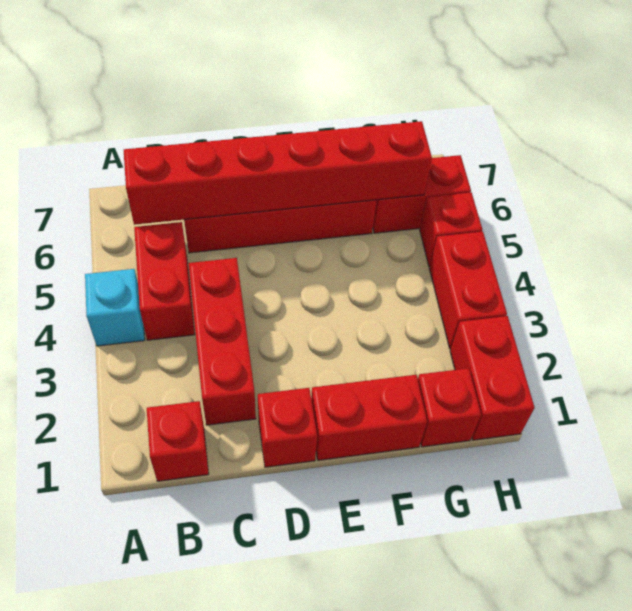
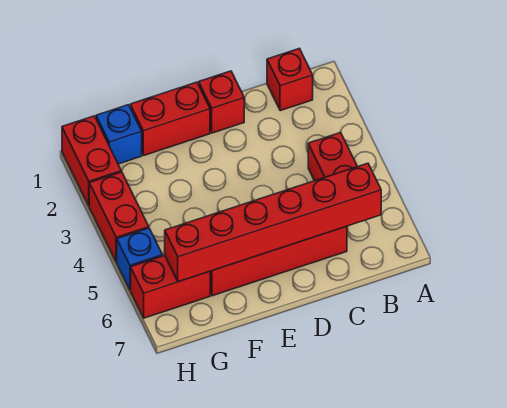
cyan brick A4 level 1 -> none
red brick C2:C4 level 1 -> none
red brick G1 level 1 -> blue brick G1 level 1
red brick H5 level 1 -> blue brick H5 level 1

